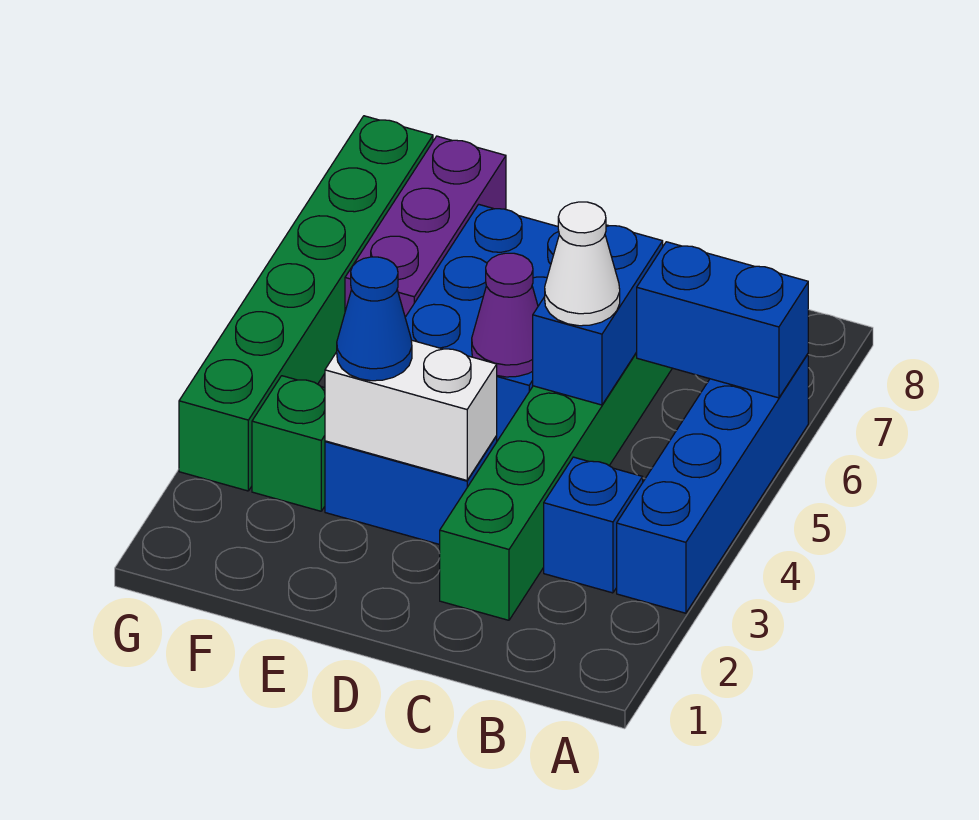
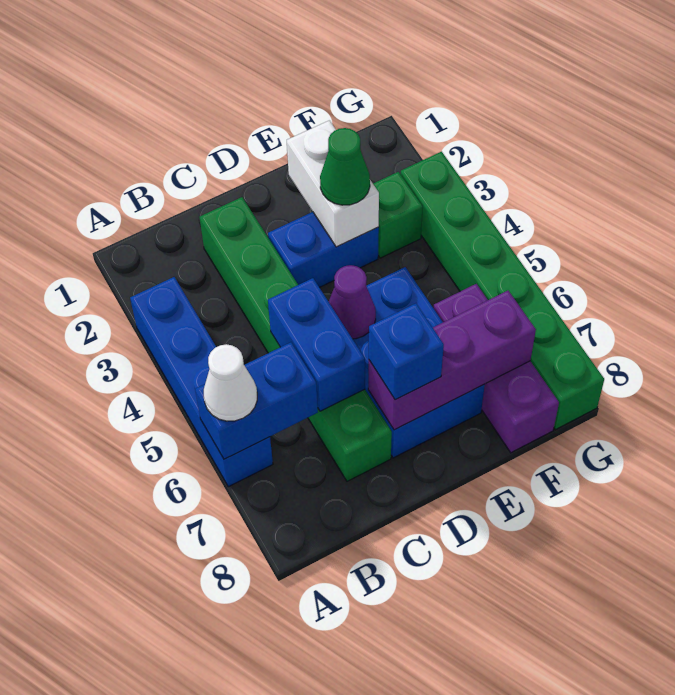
blue brick B3 level 1 -> blue brick D7 level 3
white cone C5 level 3 -> white cone A6 level 3
white brick D3:E3 level 2 -> white brick E2:E3 level 2
none -> purple brick D7:F7 level 2
blue cone E3 level 3 -> green cone E3 level 3

